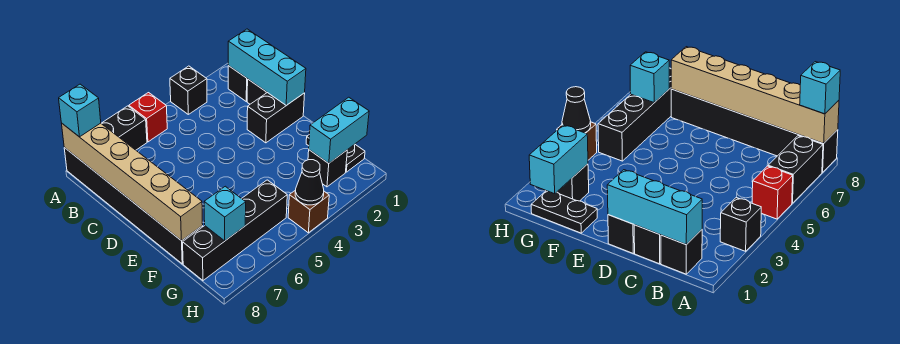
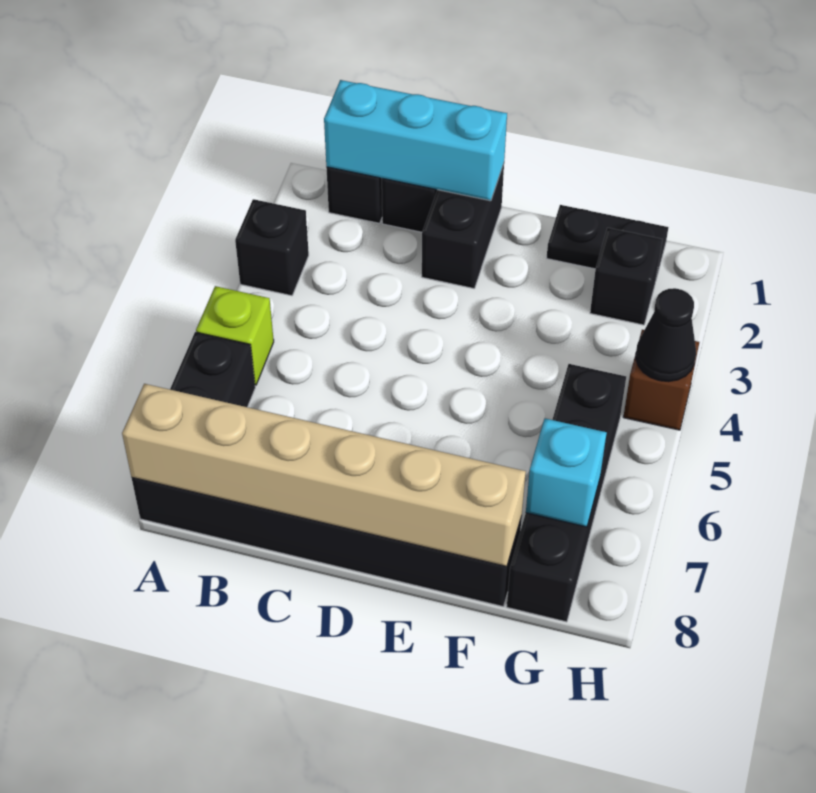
red brick A5 level 1 -> lime brick A5 level 1
cyan brick A8 level 3 -> none
cyan brick G1:G2 level 2 -> none

